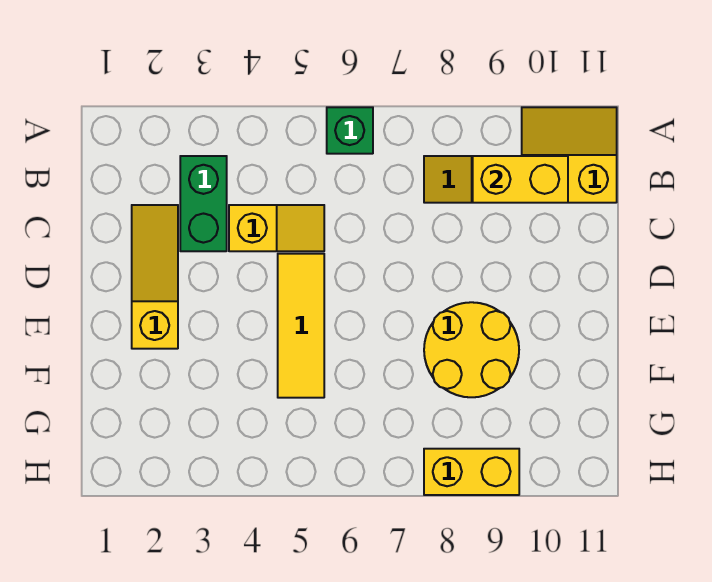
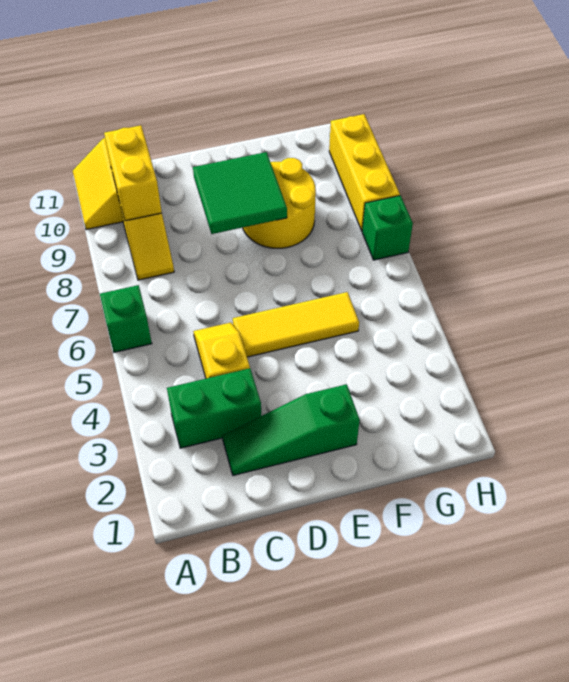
yellow slope C2:E2 level 1 top E -> green slope C2:E2 level 1 top E
none -> green tile D8:E9 level 2
none -> green brick H7 level 1
yellow brick H8:H9 level 1 -> yellow brick H8:H10 level 1

